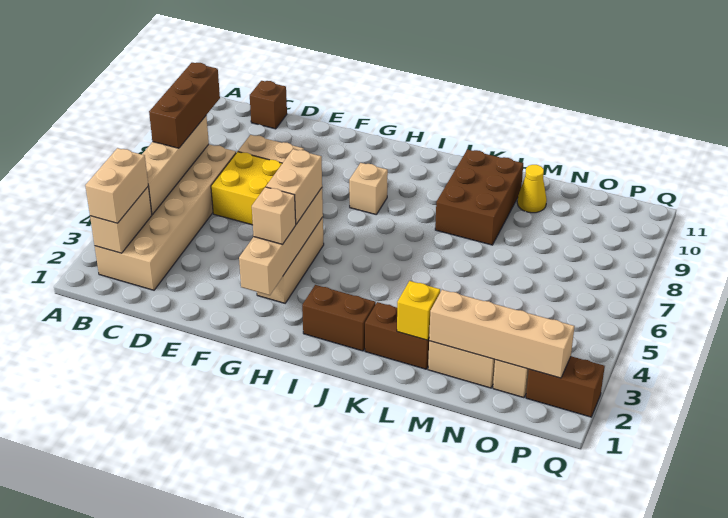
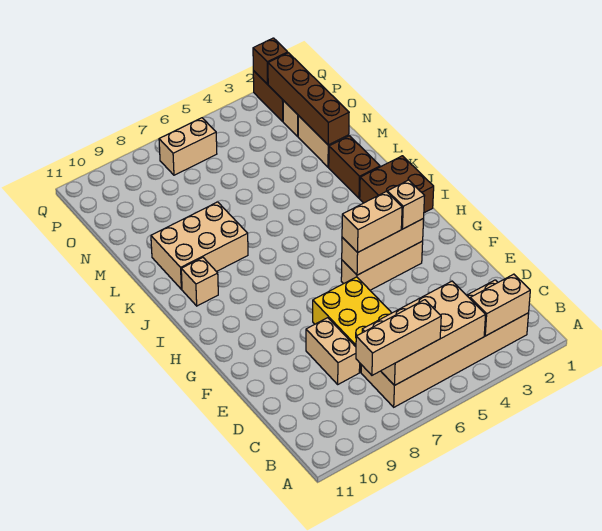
tan brick B2:B3 level 3 -> tan brick P6:P7 level 1
tan brick B4:B7 level 2 -> tan brick B4:C7 level 2
brown brick B6:B8 level 3 -> tan brick B6:B8 level 3
brown brick C11 level 1 -> brown brick Q2 level 2
tan brick G2:G5 level 2 -> tan brick G3:G5 level 2
tan brick H8 level 1 -> tan brick J10 level 1
brown brick I2:J2 level 1 -> brown brick I1:J2 level 1
brown brick K8:L10 level 1 -> tan brick K8:L10 level 1
yellow brick L2 level 2 -> none
tan brick M2:P2 level 2 -> brown brick M2:P2 level 2
yellow cone M10 level 1 -> none

